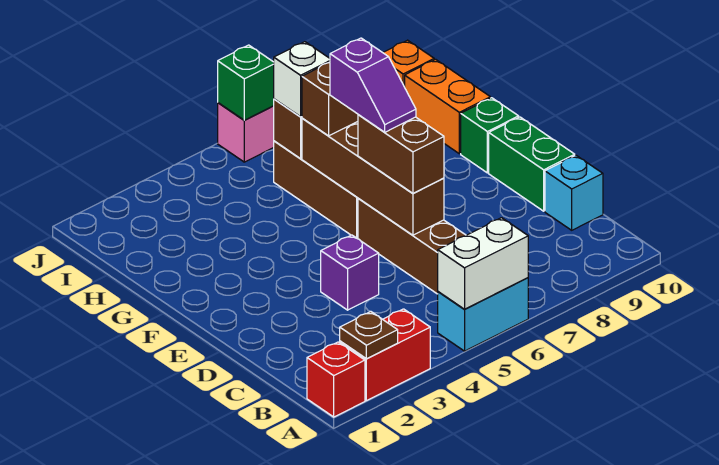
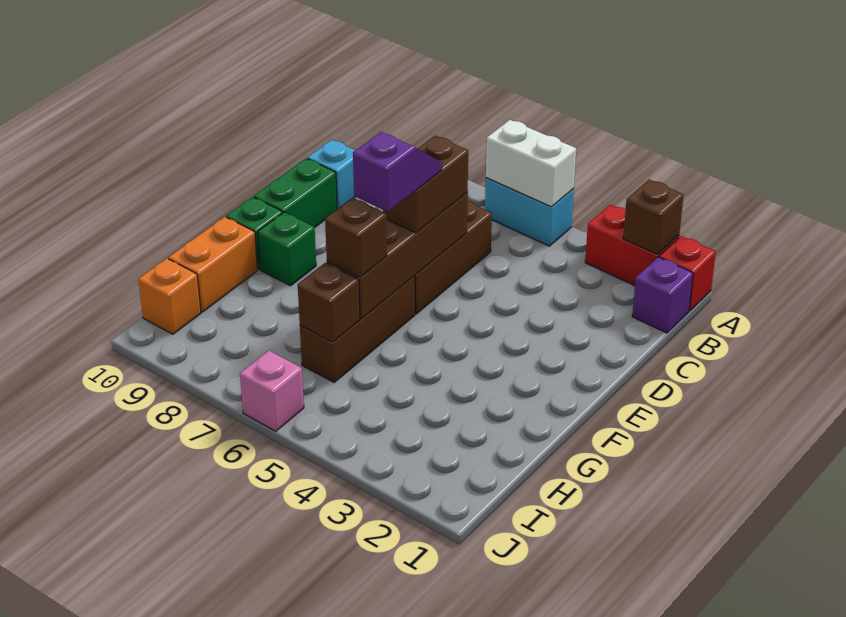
brown plate A2 level 2 -> brown brick A2 level 2
purple brick D4 level 1 -> purple brick B1 level 1
white brick H6 level 3 -> none
green brick J6 level 2 -> green brick F9 level 1

